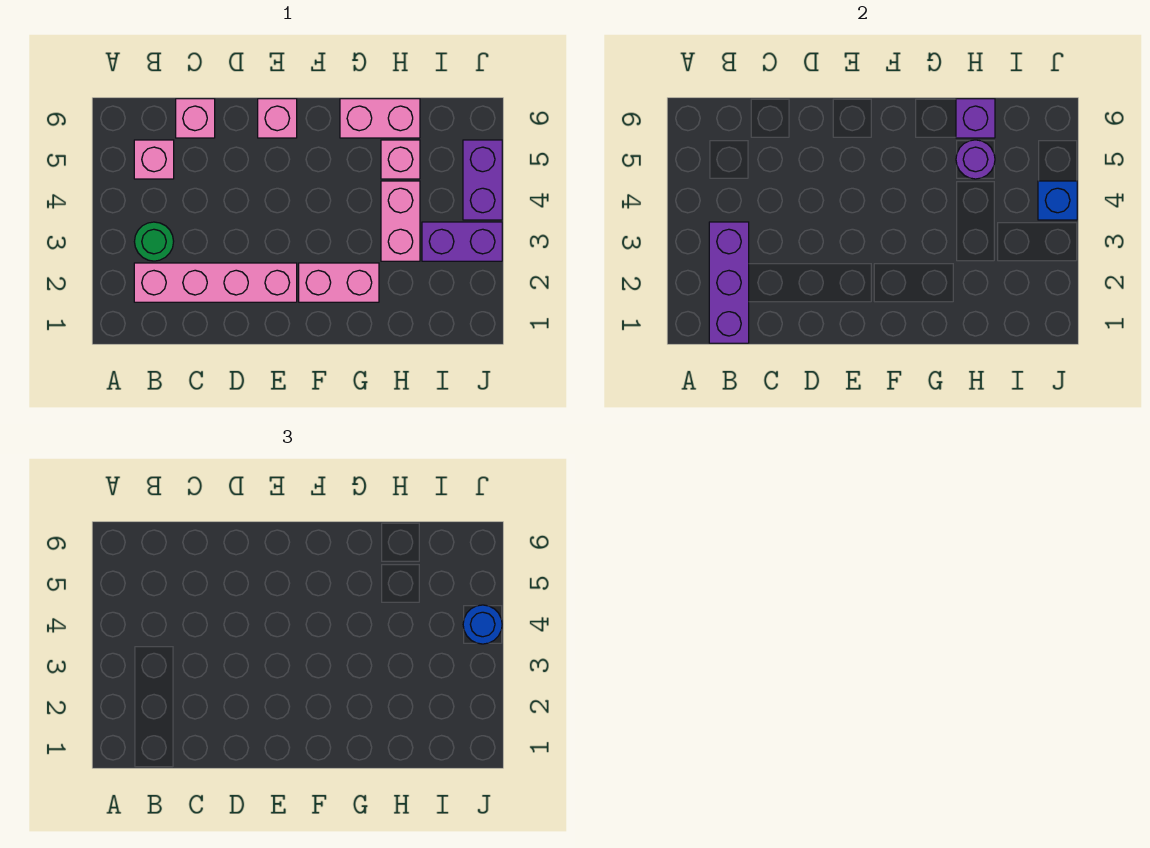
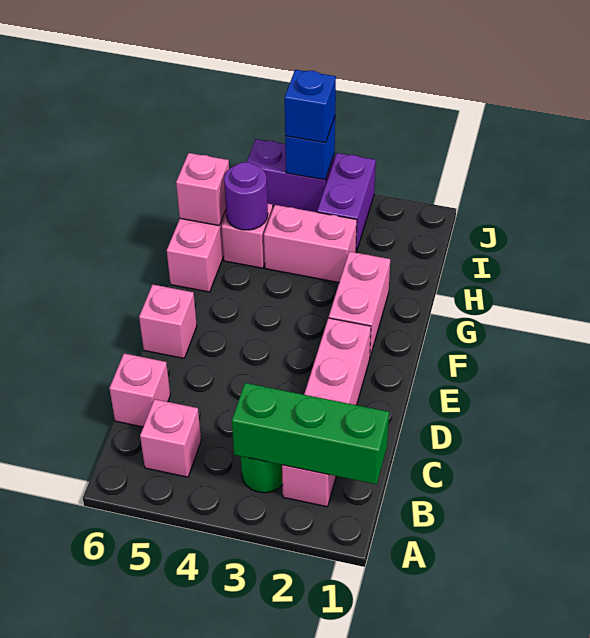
purple brick B1:B3 level 2 -> green brick B1:B3 level 2
purple brick H6 level 2 -> pink brick H6 level 2
blue round brick J4 level 3 -> blue brick J4 level 3

